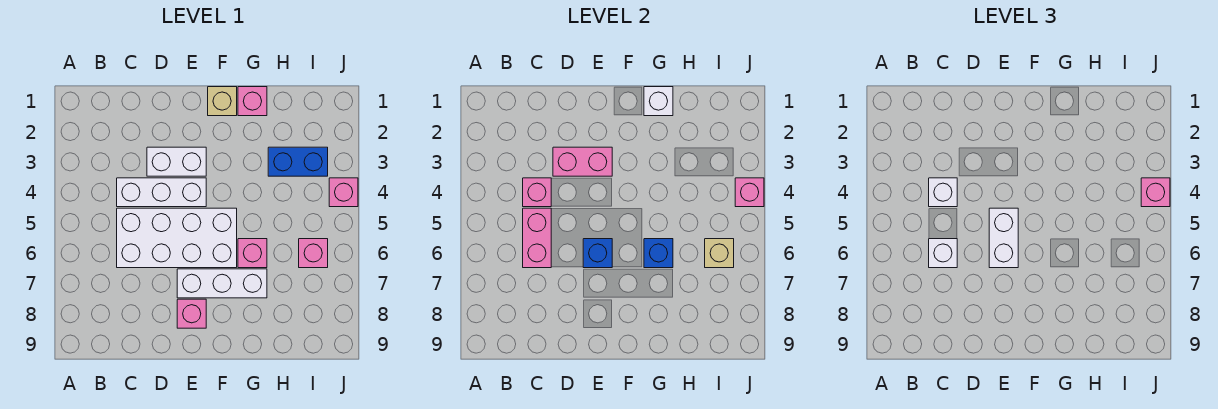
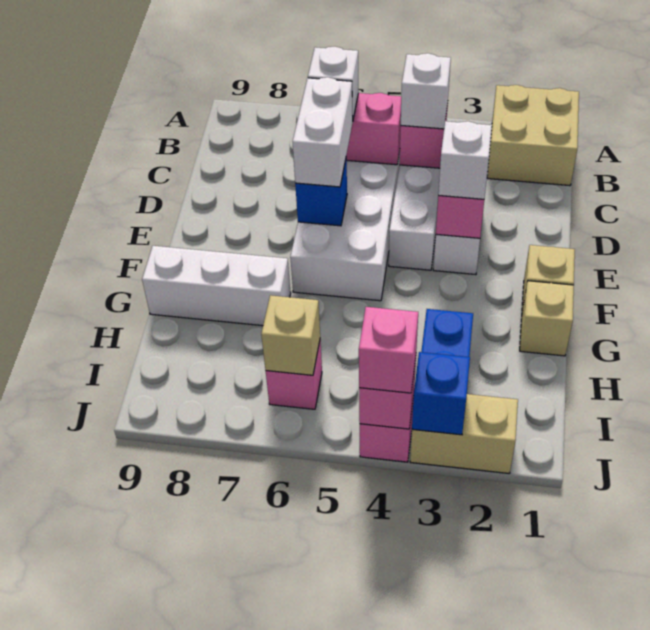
none -> tan brick A1:B2 level 1
white brick E5:E6 level 3 -> white brick D6:E6 level 3
white brick E7:G7 level 1 -> white brick G7:G9 level 1
pink brick E8 level 1 -> none
pink brick G1 level 1 -> tan brick G1 level 1
white brick G1 level 2 -> white brick E3 level 3
pink brick G6 level 1 -> none
blue brick G6 level 2 -> blue brick J3 level 2
none -> tan brick J2:J3 level 1

